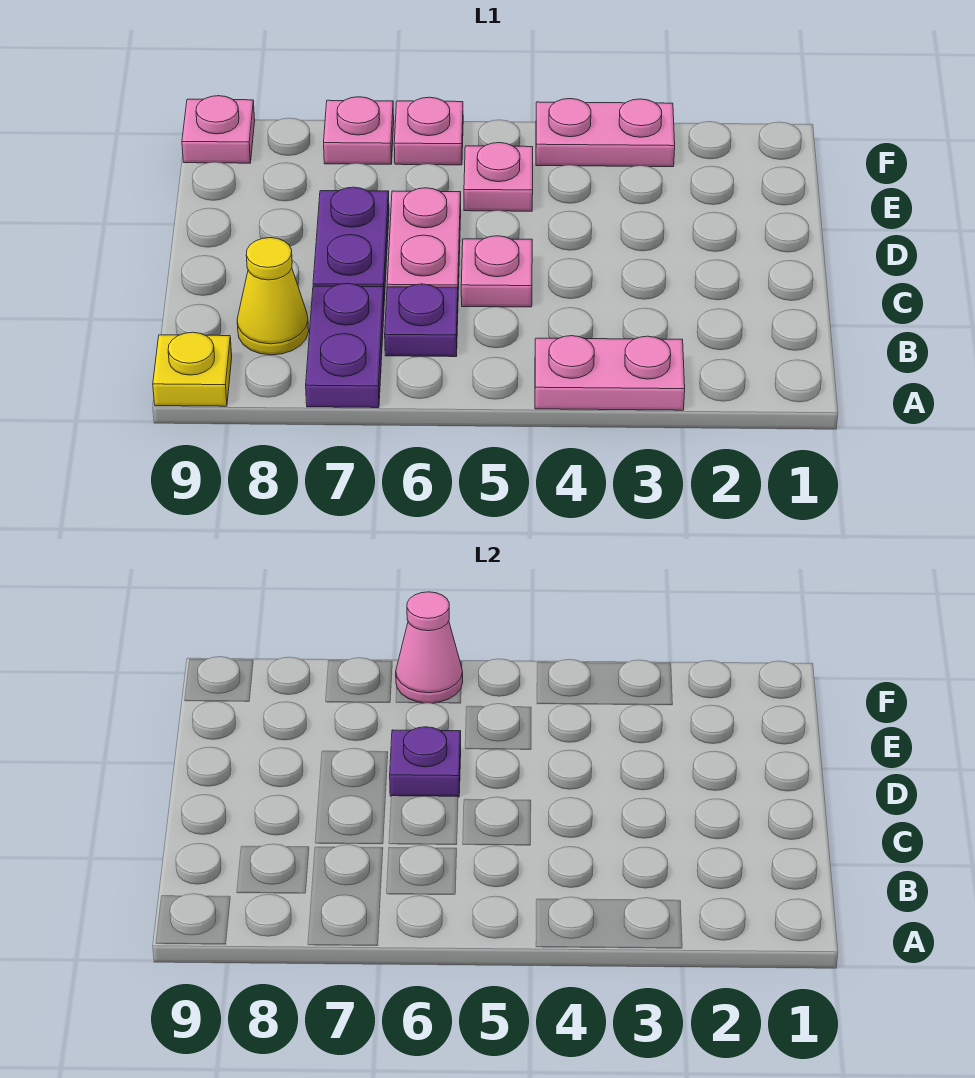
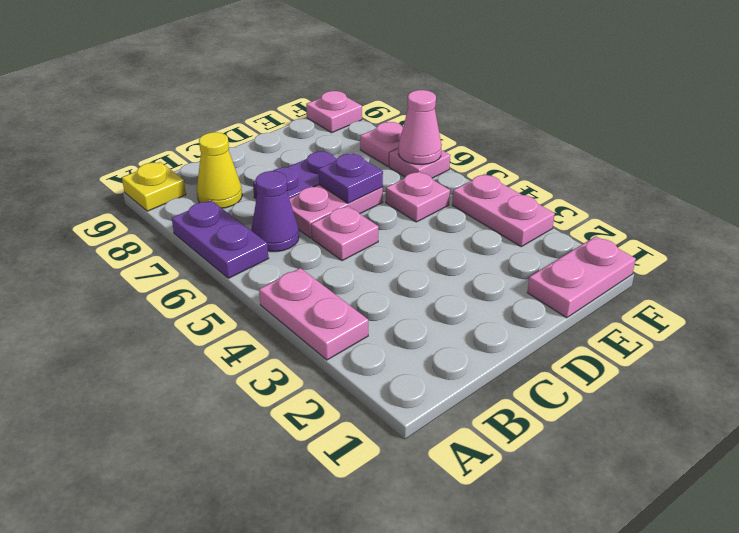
purple plate A7:B7 level 1 -> purple plate A6:A7 level 1
purple plate B6 level 1 -> purple cone B6 level 1
none -> pink plate E1:F1 level 1

